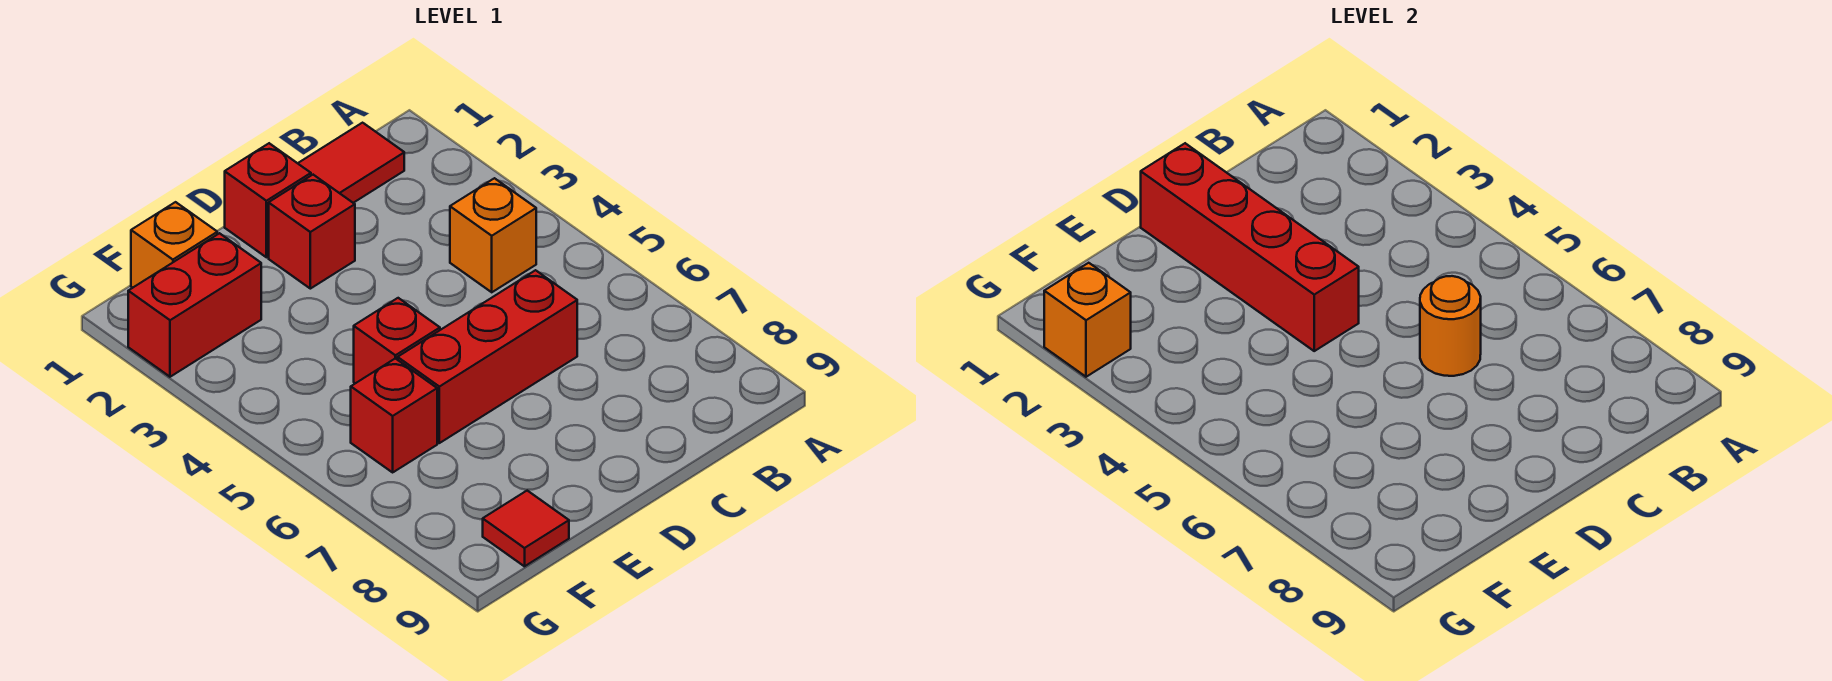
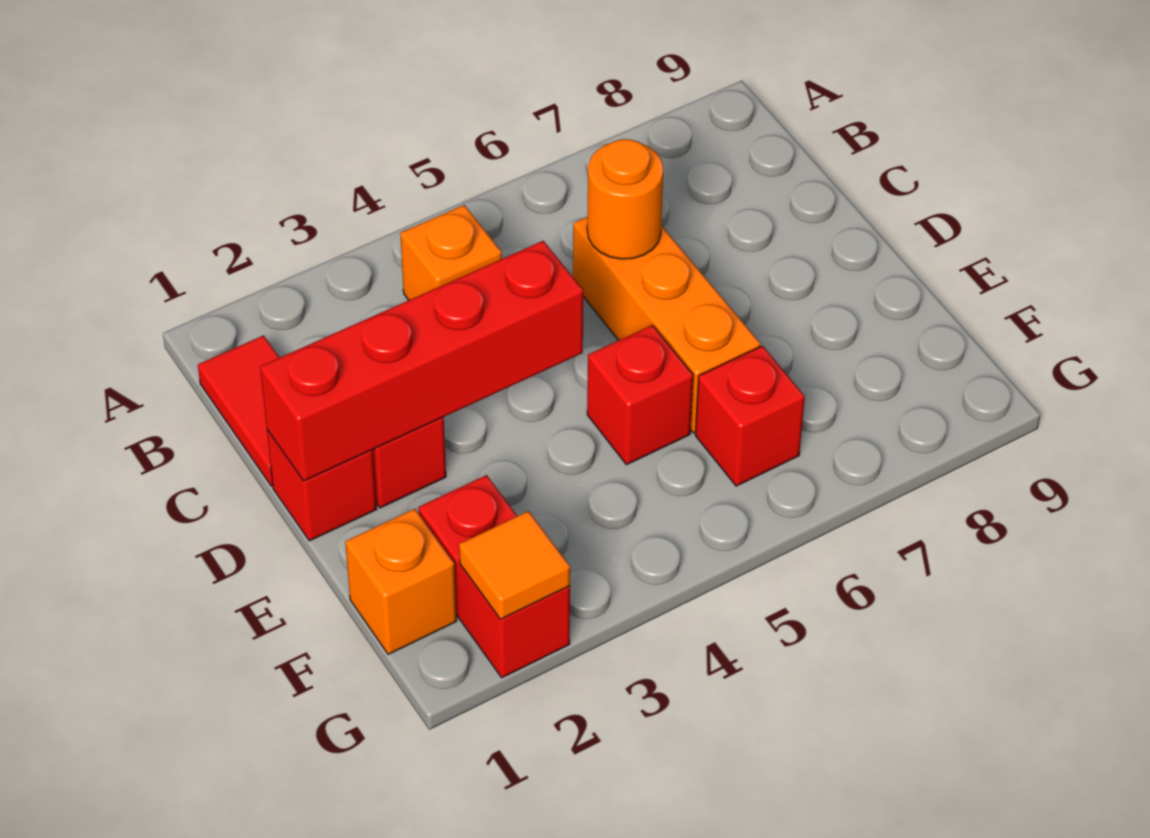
red brick C6:E6 level 1 -> orange brick C6:E6 level 1
red tile F9 level 1 -> none
orange brick G2 level 2 -> orange tile G2 level 2

